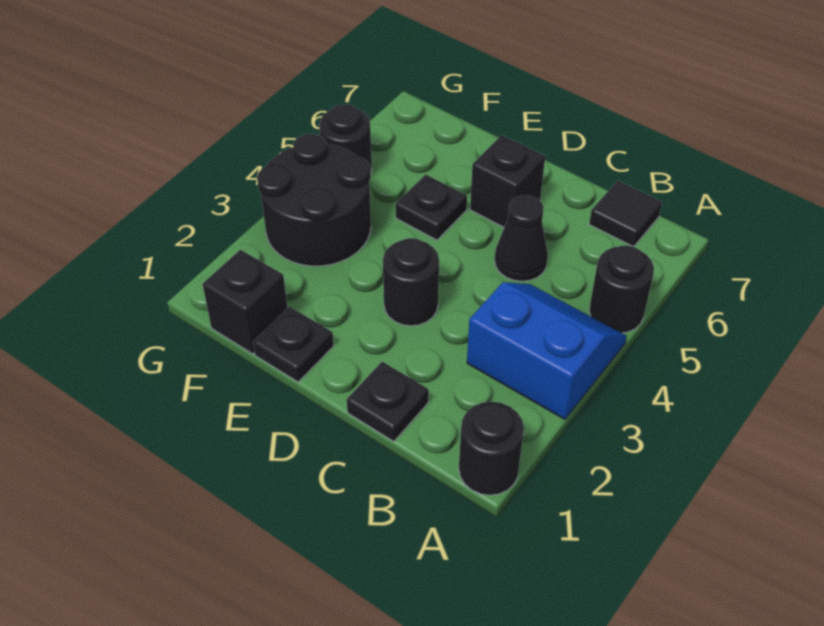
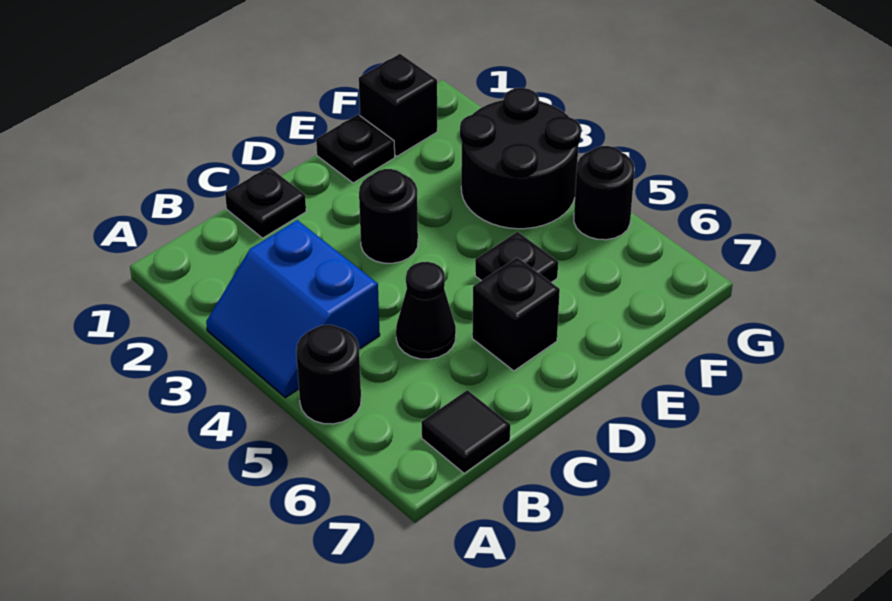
black round brick A1 level 1 -> none
blue slope A3:B4 level 1 top 3 -> blue slope A3:B4 level 1 top B

